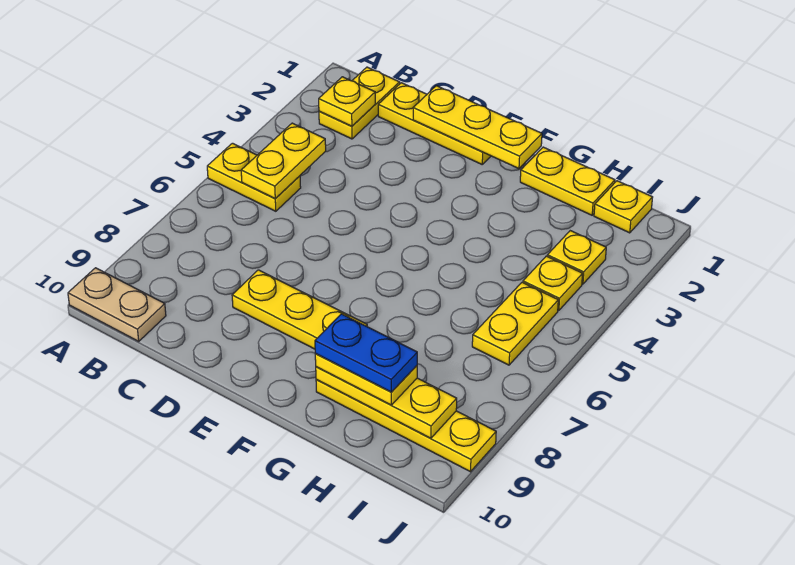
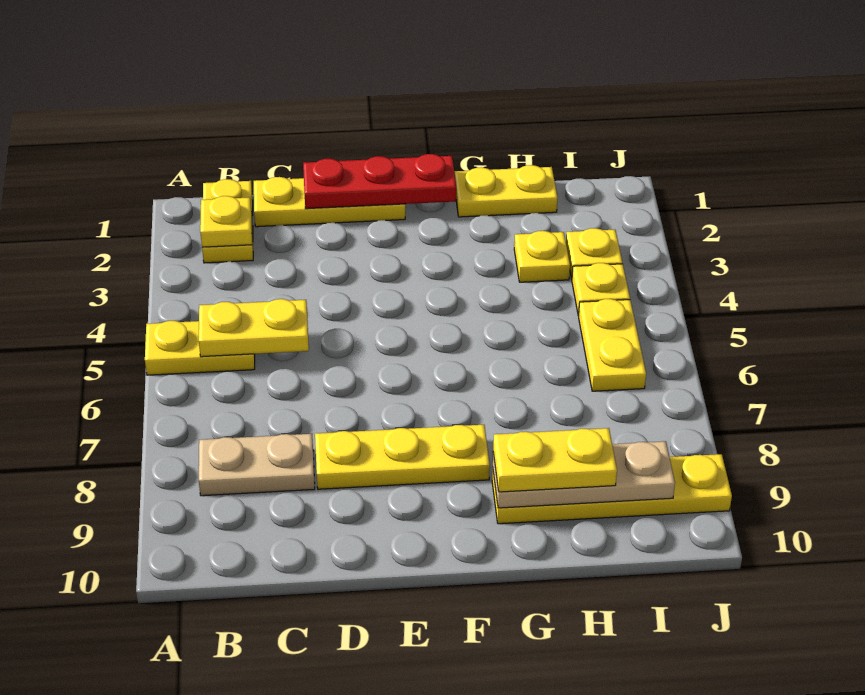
tan plate A10:B10 level 1 -> tan plate B8:C8 level 1
yellow plate B4:B5 level 2 -> yellow plate B5:C5 level 2
yellow plate D1:F1 level 2 -> red plate D1:F1 level 2
yellow plate G9:I9 level 2 -> tan plate G9:I9 level 2
blue plate G9:H9 level 4 -> none
yellow plate I1 level 1 -> yellow plate H3 level 1

